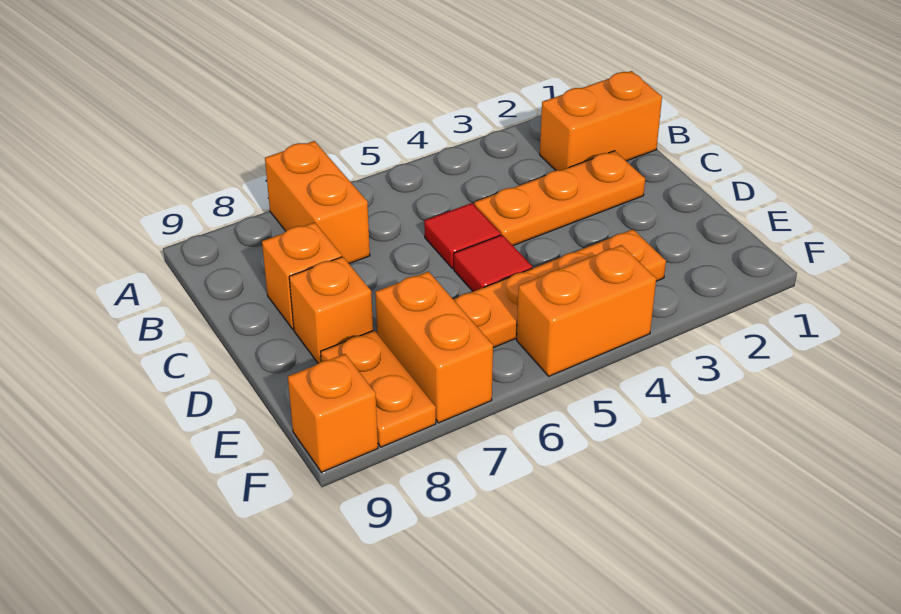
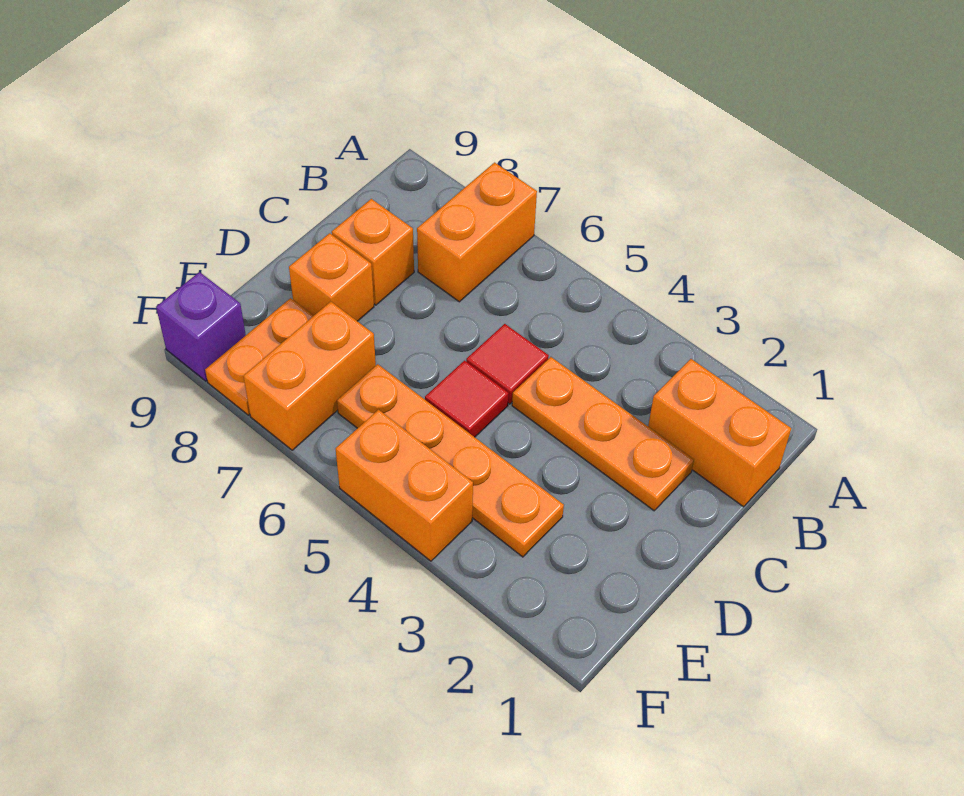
orange brick F9 level 1 -> purple brick F9 level 1

